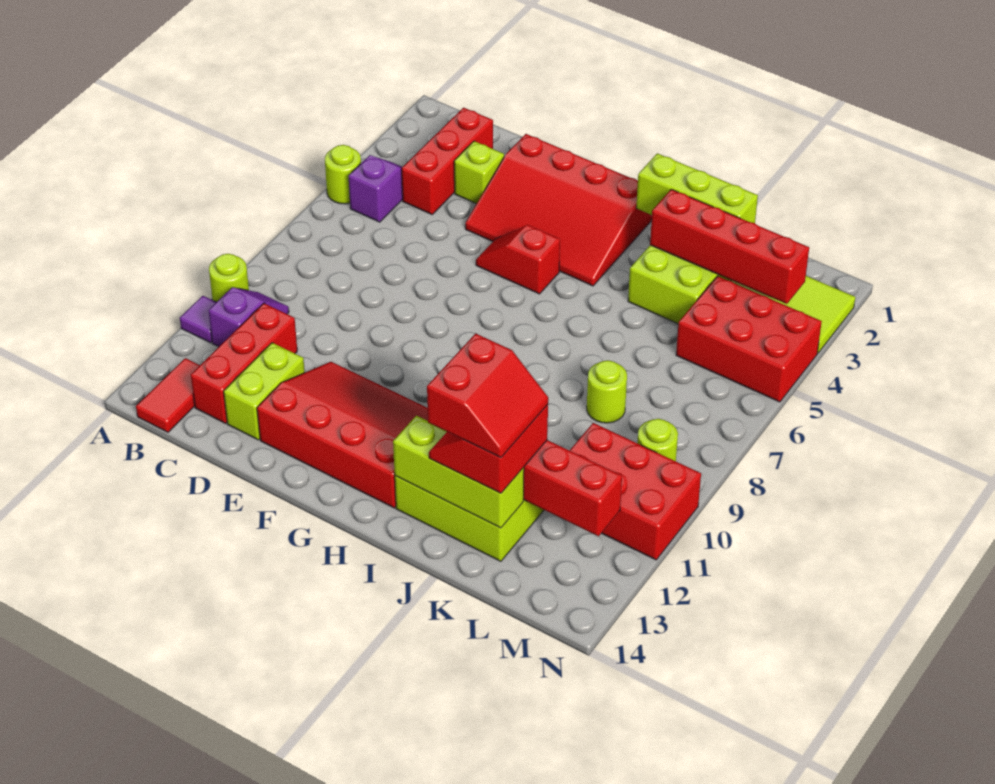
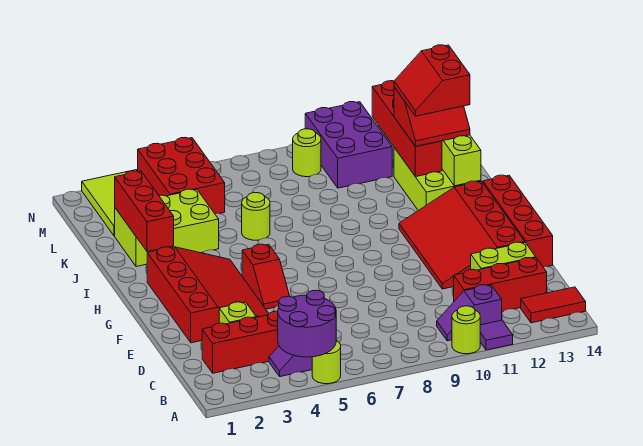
none -> purple round brick A4:B5 level 2
lime brick I2:K2 level 2 -> red brick I2:K2 level 2
red brick J3:M3 level 2 -> red brick E14:H14 level 1
red slope J12:K13 level 4 top J -> red slope J12:K13 level 4 top 13
lime round brick K8 level 1 -> lime round brick J6 level 1
red brick L10:N11 level 1 -> purple brick L10:N11 level 1

